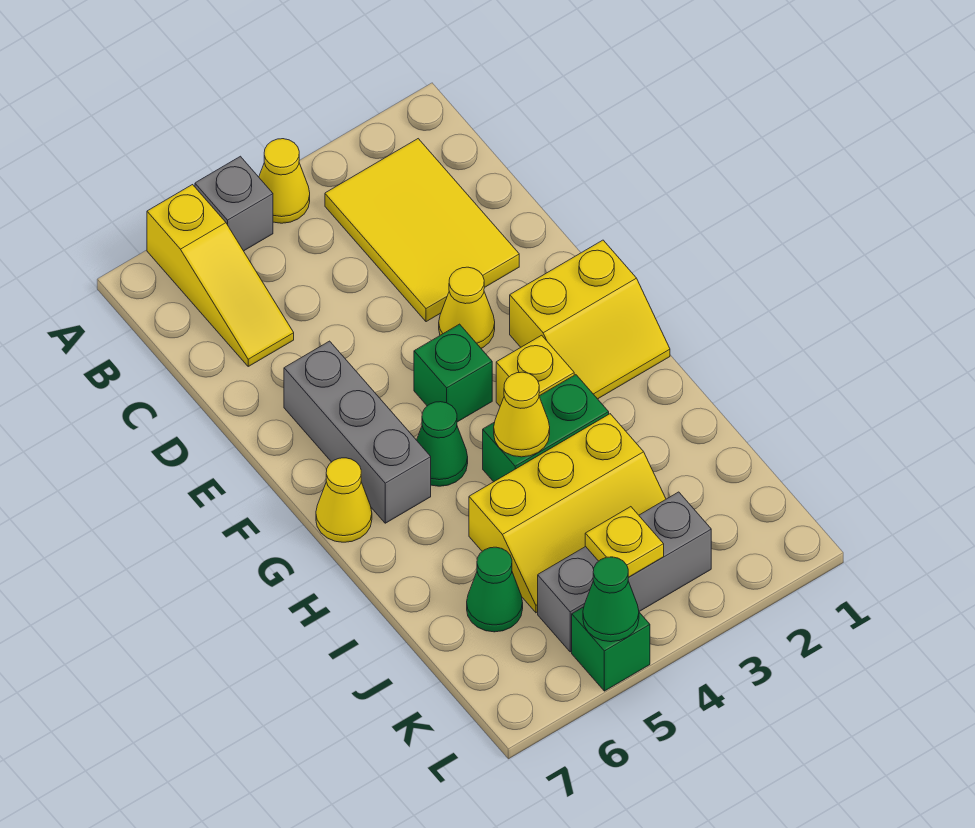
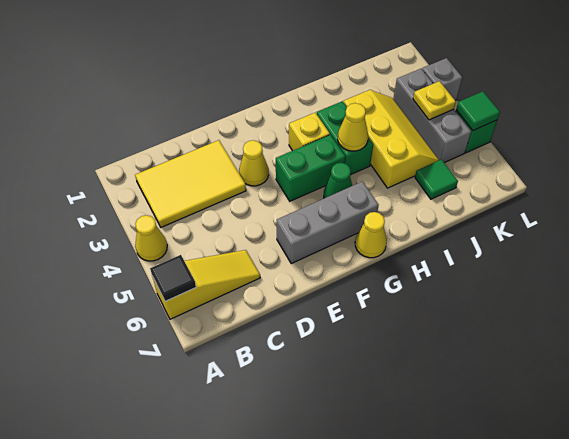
grey brick A5 level 1 -> grey brick L3 level 1
none -> black tile A6 level 2
yellow slope F1:G2 level 1 top F -> none
green brick F4 level 1 -> green brick F4:G4 level 1
green cone J6 level 1 -> green tile J6 level 1
green cone L5 level 2 -> green tile L5 level 2

